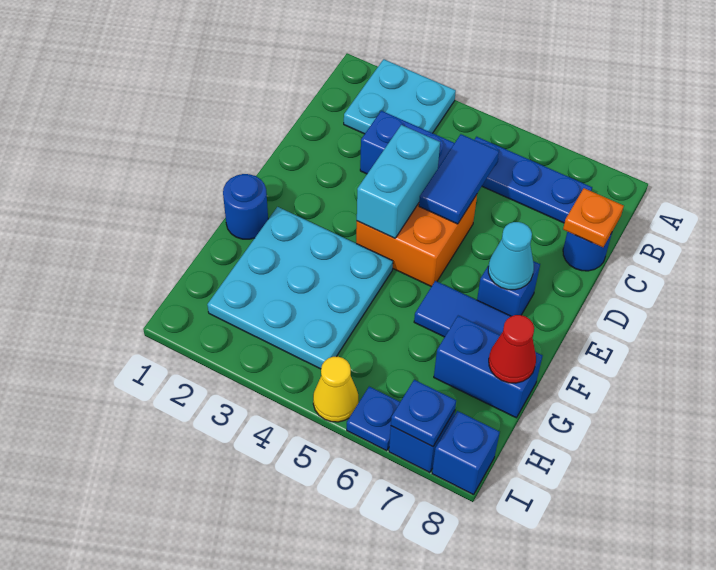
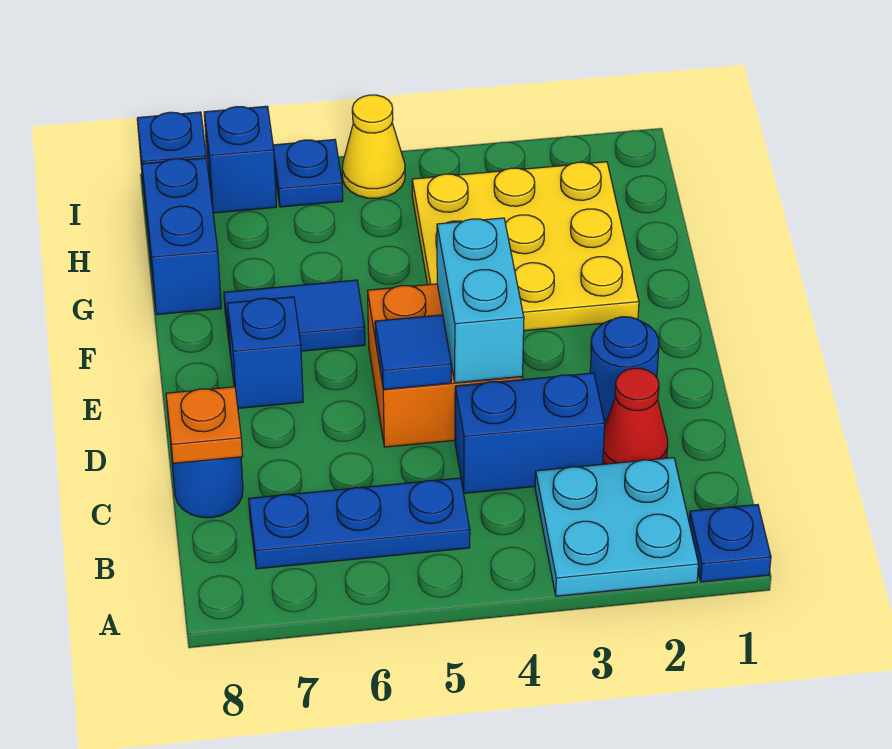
blue tile C5:D5 level 2 -> blue tile D5 level 2
cyan cone E7 level 2 -> none
blue round brick F1 level 1 -> blue round brick D2 level 1
cyan plate F2:H4 level 1 -> yellow plate F2:H4 level 1
blue brick G7:G8 level 1 -> blue brick G8:H8 level 1
red cone G8 level 2 -> red cone C2 level 1
blue plate I7 level 2 -> blue plate A1 level 1

